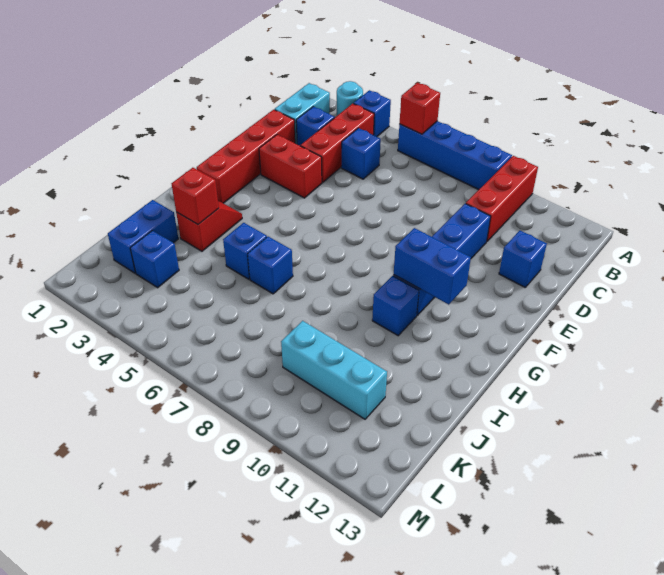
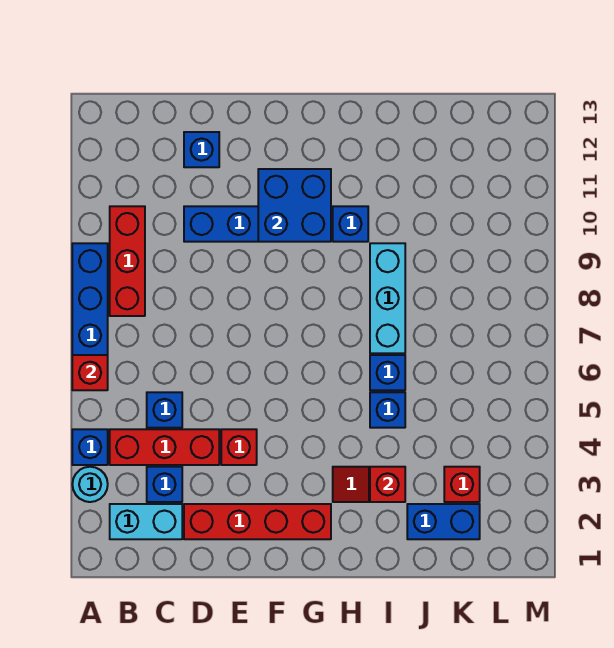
red brick A10:C10 level 1 -> red brick B8:B10 level 1
red brick E3:E4 level 1 -> red brick E4 level 1
blue brick G10:G11 level 2 -> blue brick F10:G11 level 2
blue brick K3 level 1 -> red brick K3 level 1
cyan brick K9:K11 level 1 -> cyan brick I7:I9 level 1

